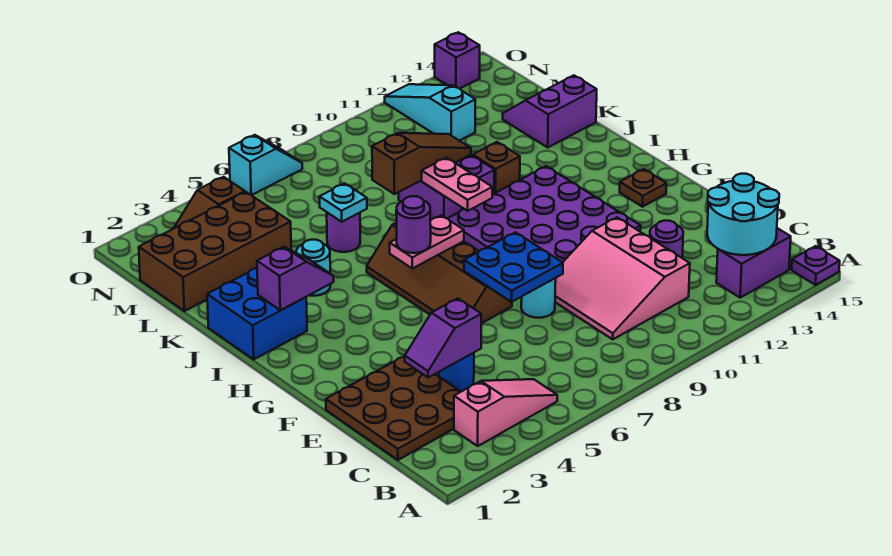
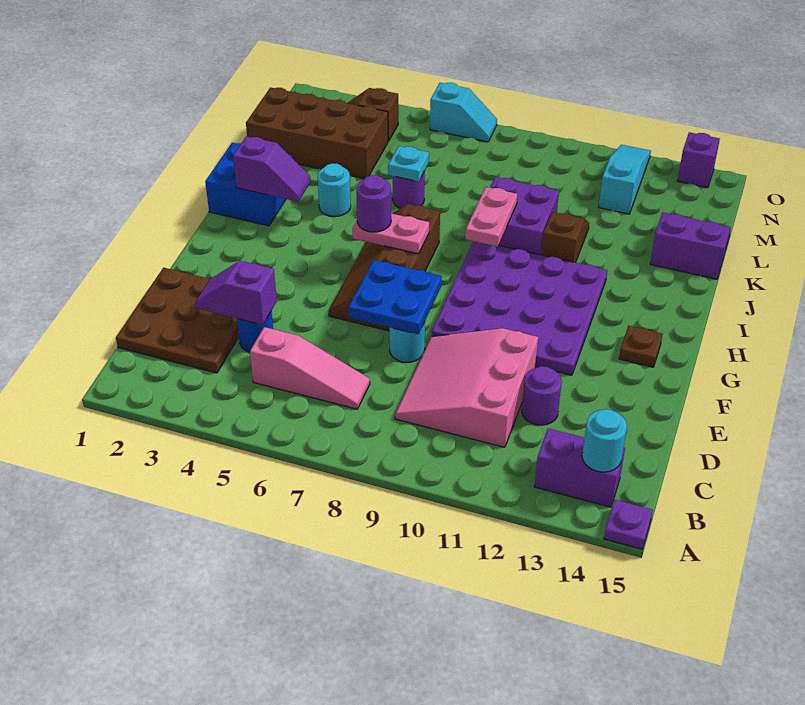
pink slope B3:B5 level 1 top 3 -> pink slope C5:C7 level 1 top 5
cyan round brick B13:C14 level 2 -> cyan round brick B14 level 2
brown slope K8:K10 level 2 top 8 -> none

